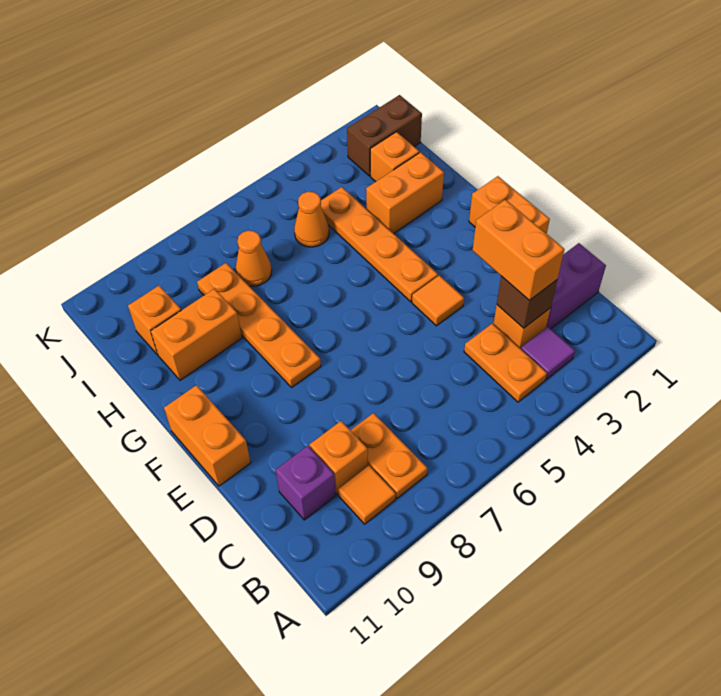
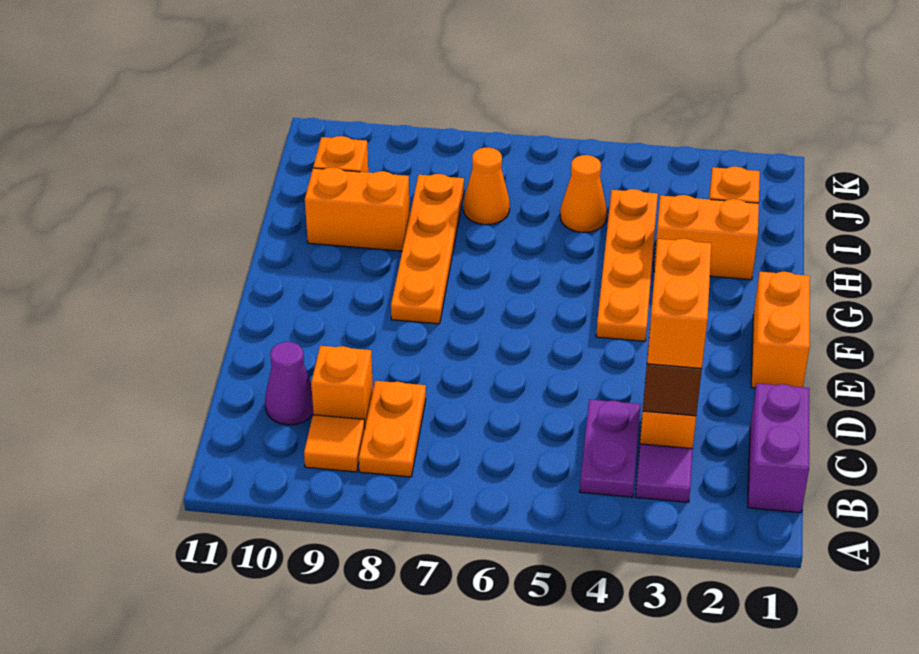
orange plate B4:C4 level 1 -> purple plate B4:C4 level 1
purple brick C1:C2 level 1 -> purple brick B1:C1 level 1
purple brick C10 level 1 -> purple cone C10 level 1
orange tile E4 level 1 -> none
orange brick E11:F11 level 1 -> none
brown brick J1:J2 level 1 -> none

